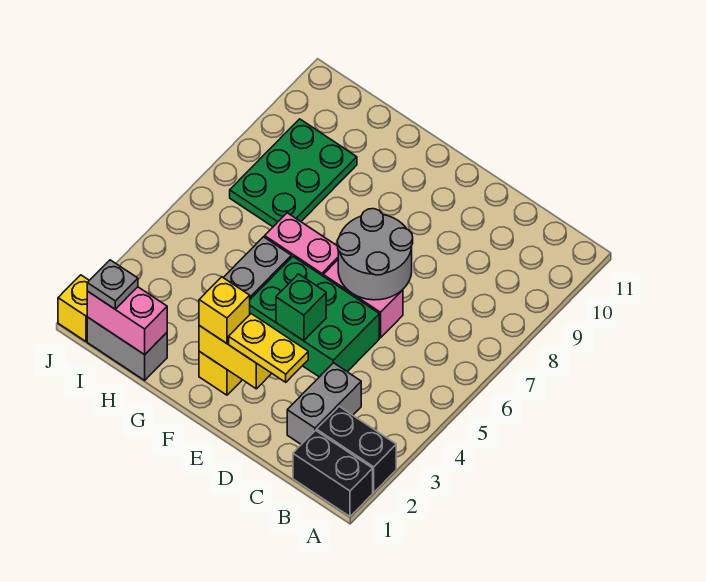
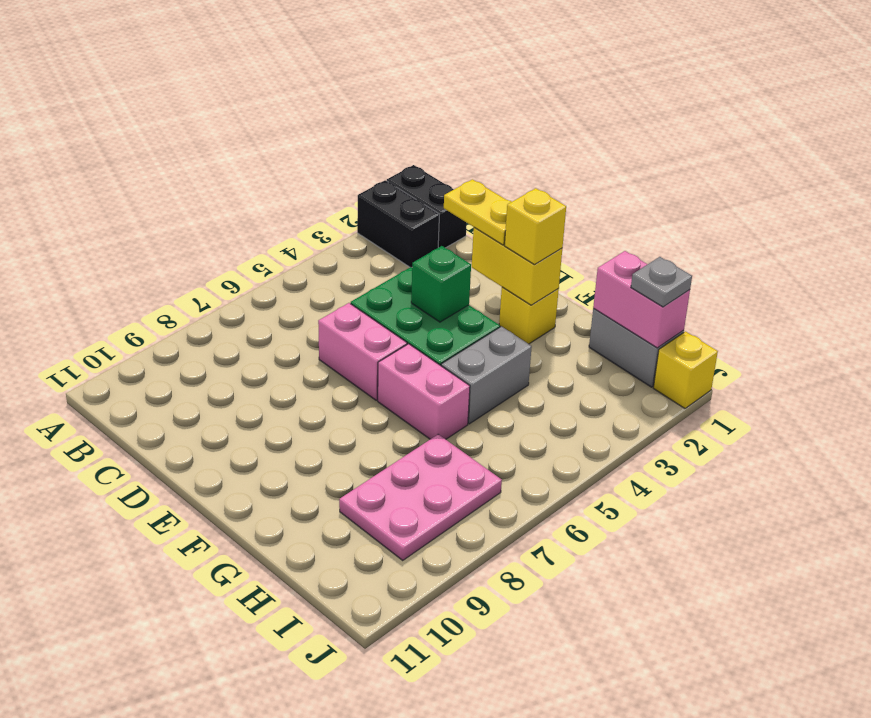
grey brick C2:C3 level 1 -> none
grey round brick D6:E7 level 2 -> none
green plate H7:I9 level 1 -> pink plate H7:I9 level 1

